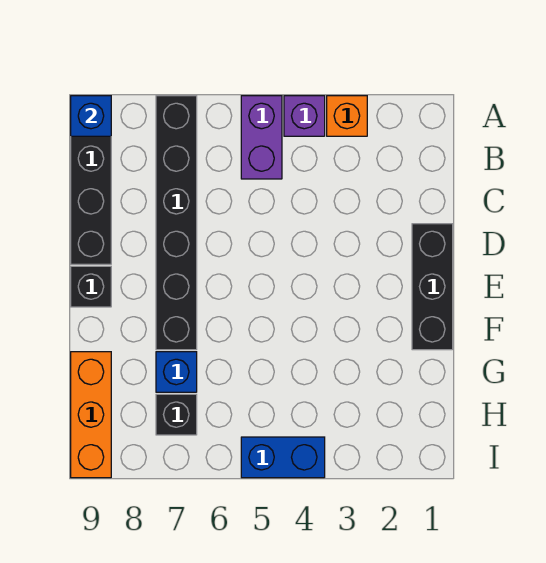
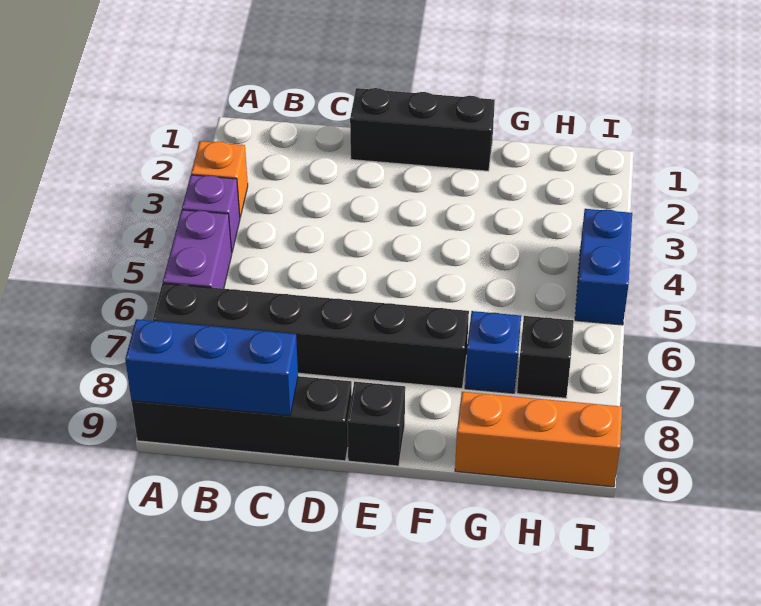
purple brick A5:B5 level 1 -> purple brick A5:A6 level 1
blue brick A9 level 2 -> blue brick A9:C9 level 2

